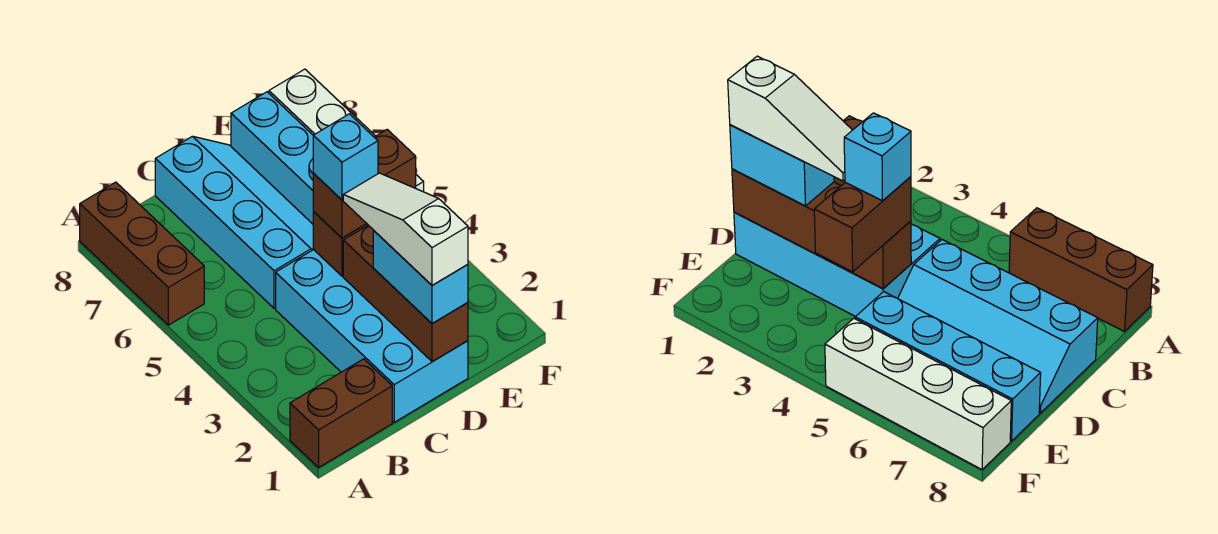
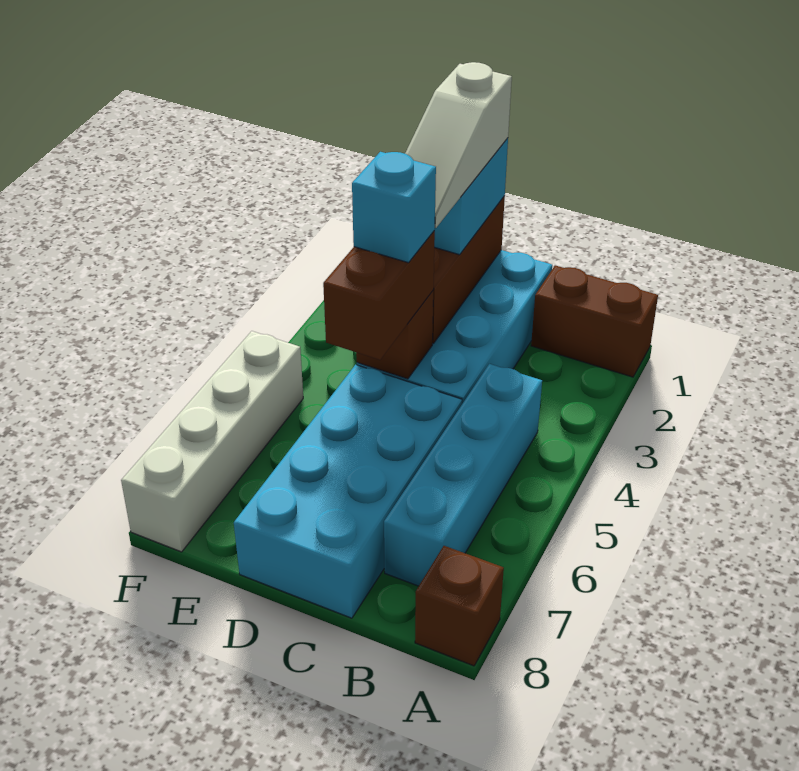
brown brick A6:A8 level 1 -> brown brick A8 level 1
cyan slope C5:D8 level 1 top C -> cyan brick C5:D8 level 1
brown brick D4:E4 level 3 -> brown brick D4:D5 level 3
cyan brick E5:E8 level 1 -> cyan brick B4:B7 level 1

